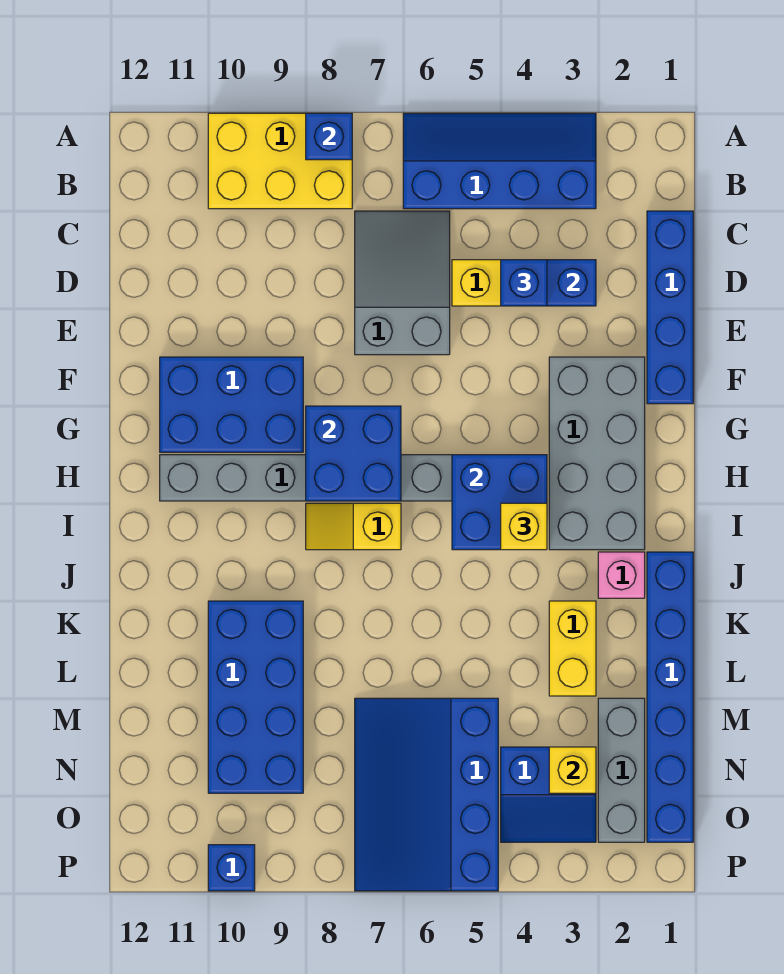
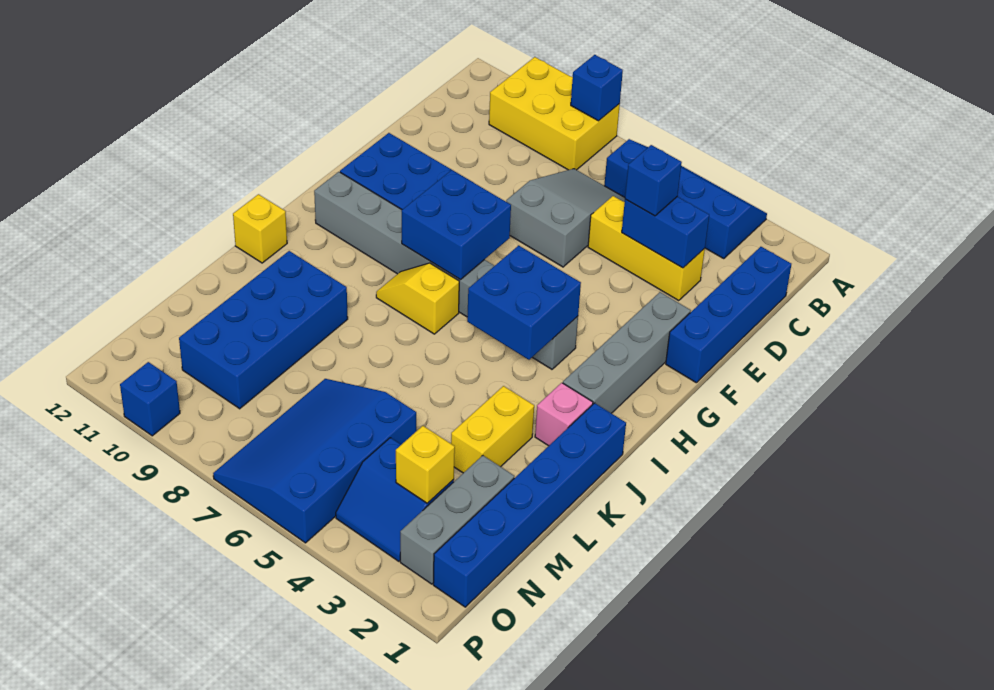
grey brick F2:I3 level 1 -> grey brick F2:I2 level 1
yellow brick I4 level 3 -> yellow brick J12 level 1

